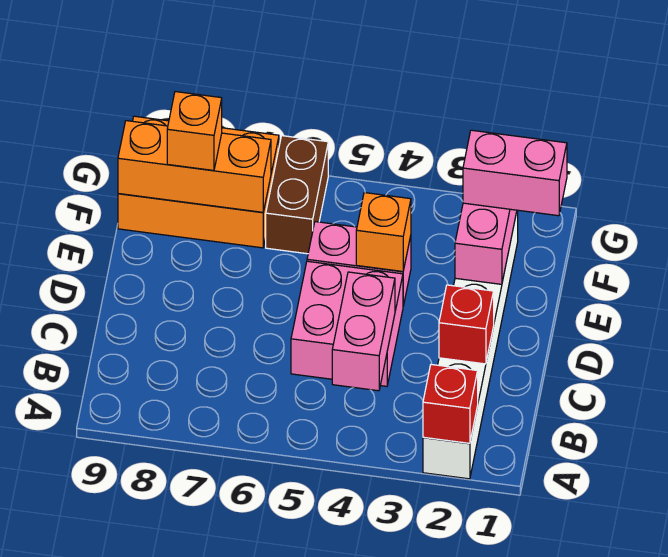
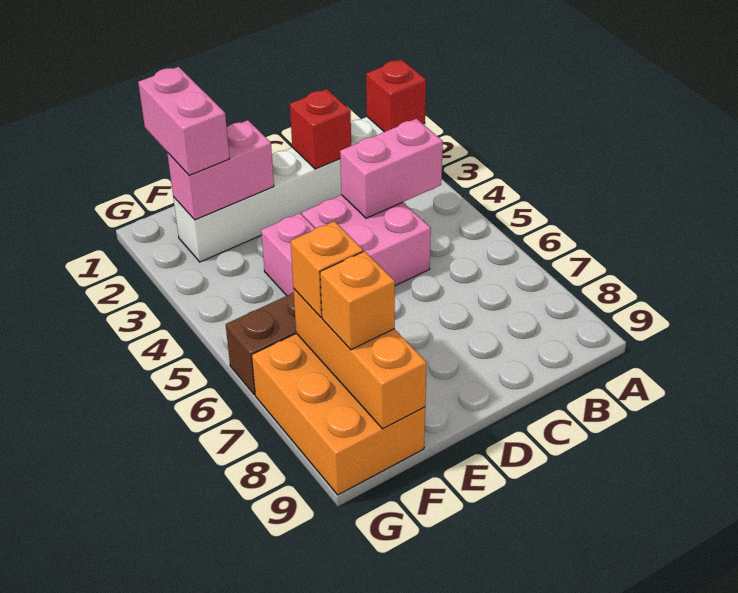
orange brick E4 level 2 -> orange brick F7 level 3

